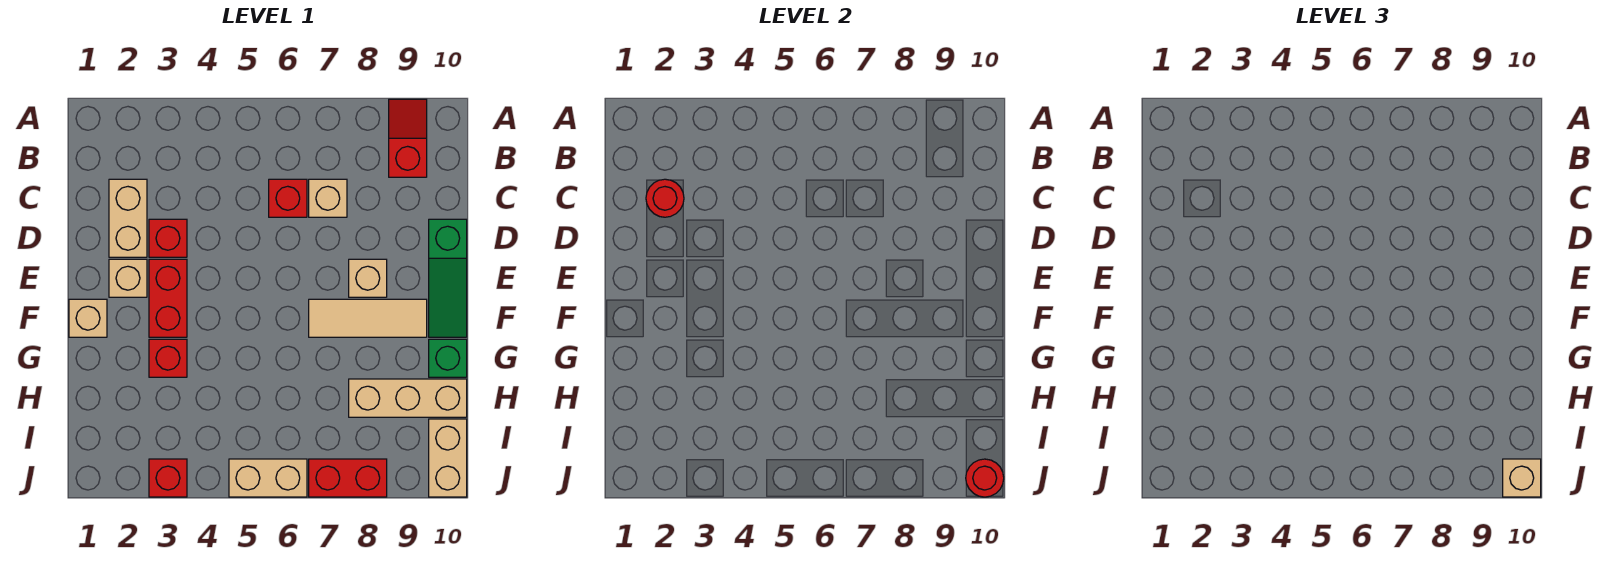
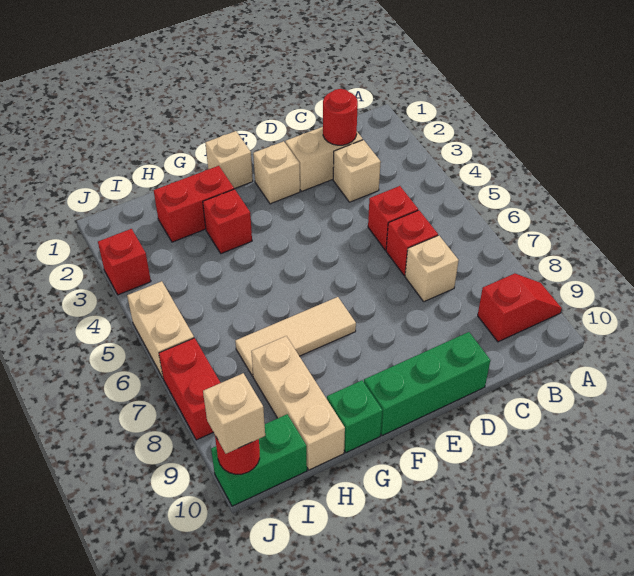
red brick D3 level 1 -> red brick C5 level 1
green slope D10:F10 level 1 top D -> green brick D10:F10 level 1
red brick E3:F3 level 1 -> red brick G2:H2 level 1
tan brick E8 level 1 -> tan brick C3 level 1
tan tile F7:F9 level 1 -> tan tile F7:H7 level 1
tan brick I10:J10 level 1 -> green brick I10:J10 level 1

